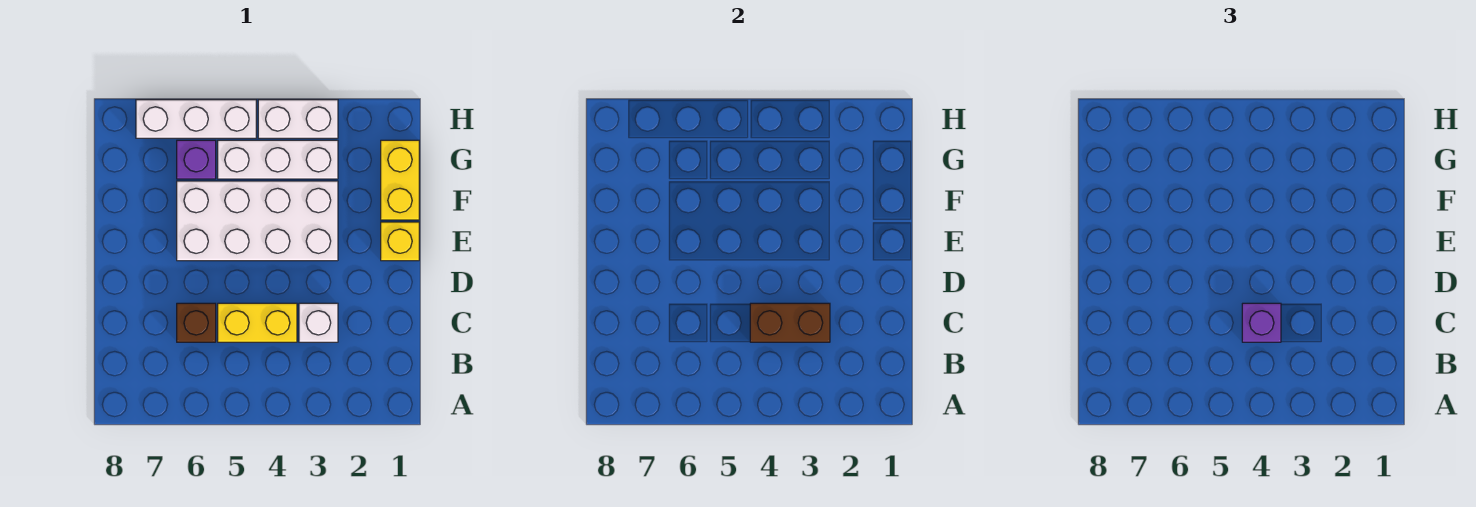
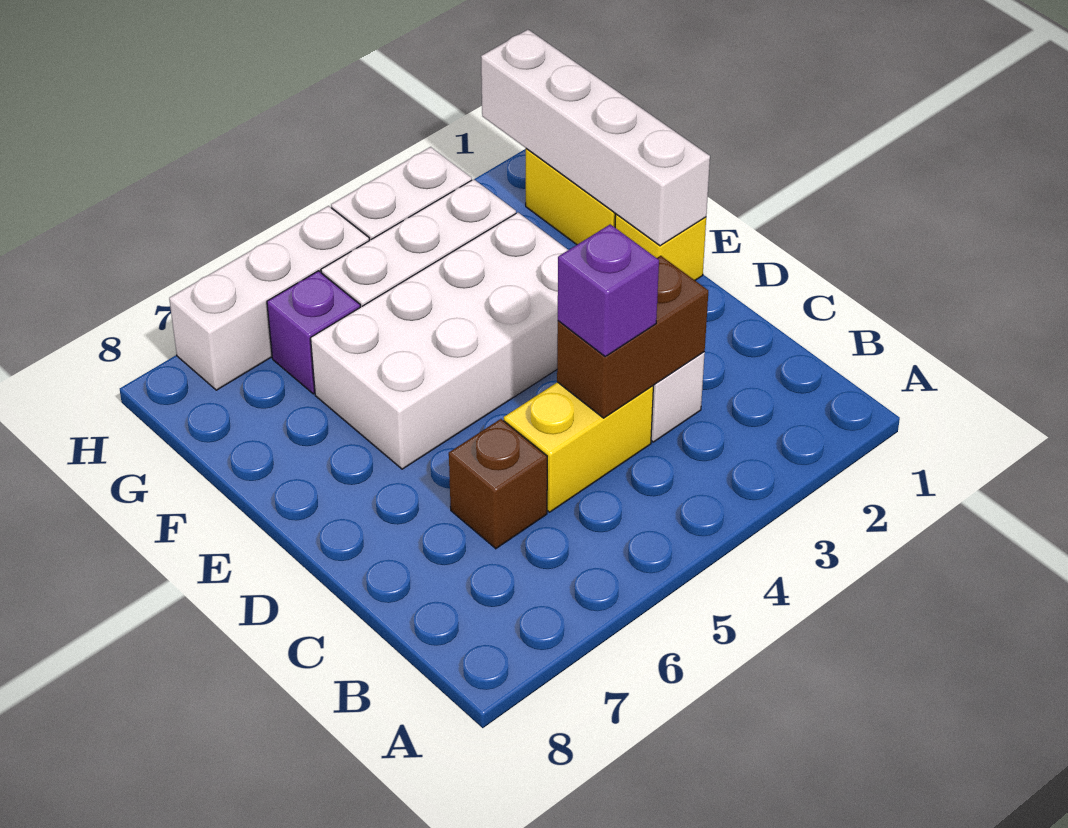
none -> white brick E1:H1 level 2

